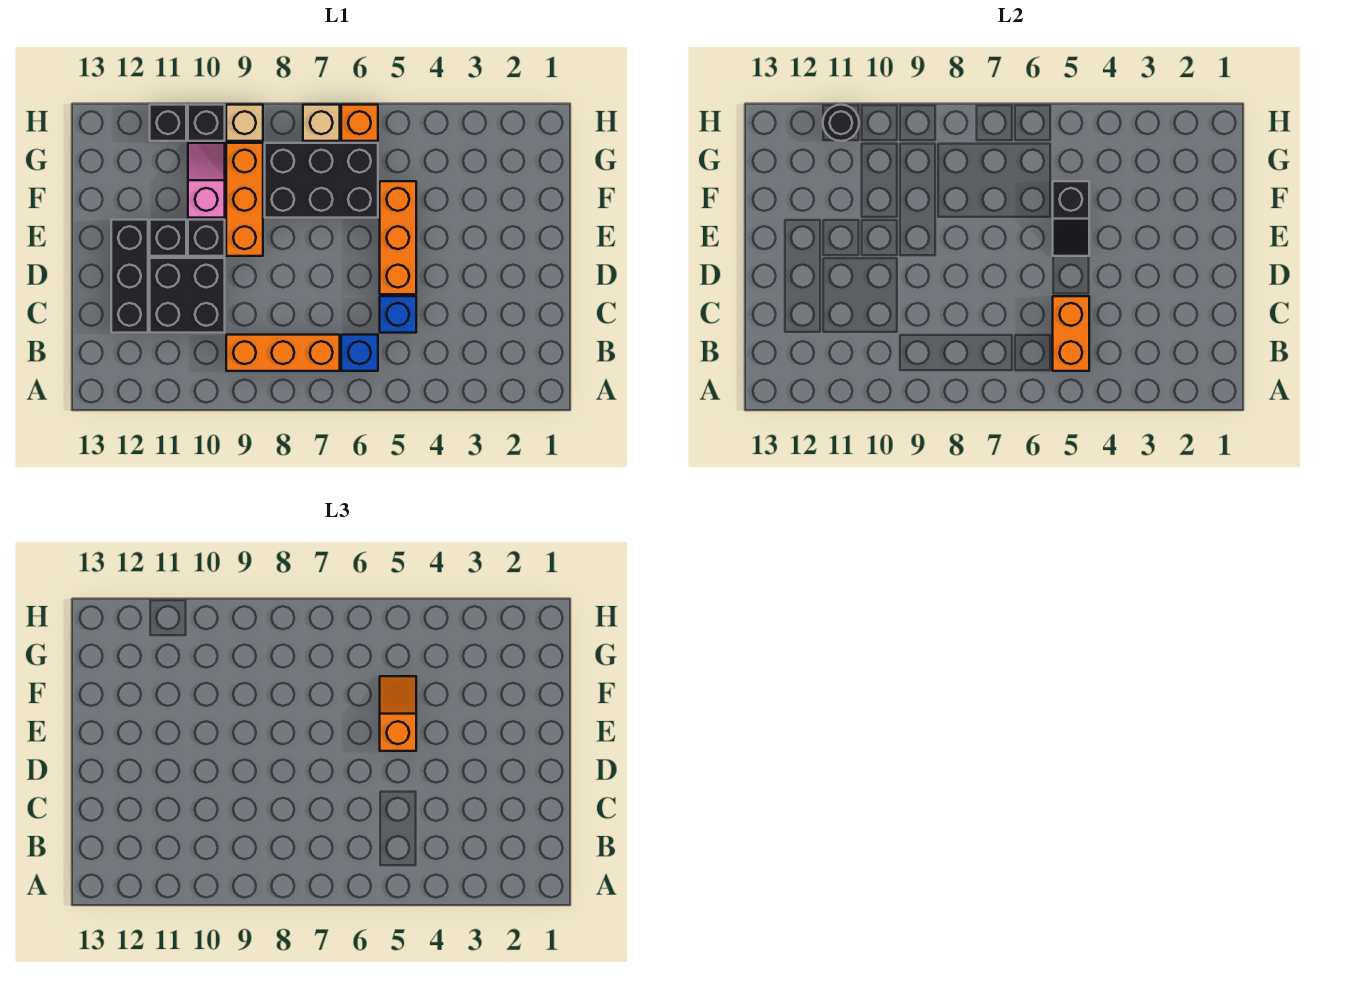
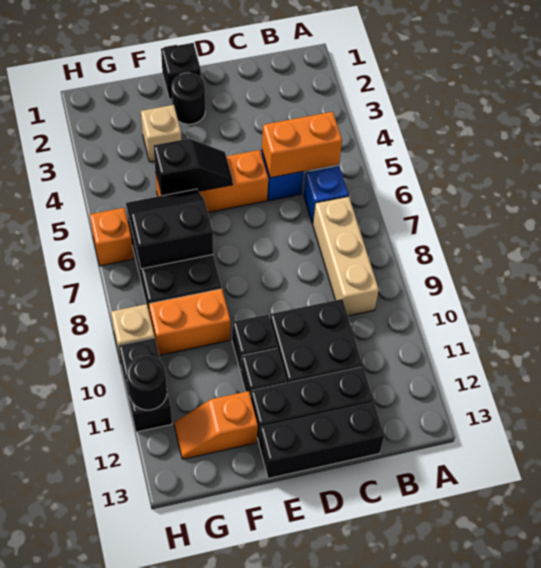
orange brick B7:B9 level 1 -> tan brick B7:B9 level 1
none -> black brick C13:E13 level 1
none -> black brick E1 level 1
none -> black round brick E2 level 1
orange slope E5:F5 level 3 top E -> orange slope F12:G12 level 1 top F
orange brick E9:G9 level 1 -> orange brick F9:G9 level 1
none -> black slope F6:G7 level 2 top 7
pink slope F10:G10 level 1 top F -> none
tan brick H7 level 1 -> tan brick F3 level 1

